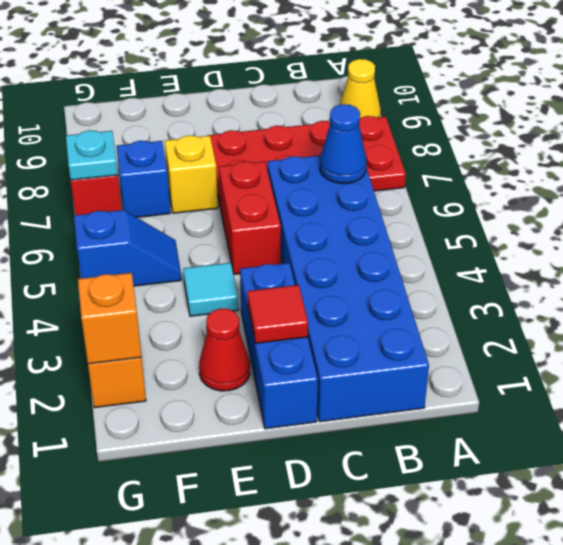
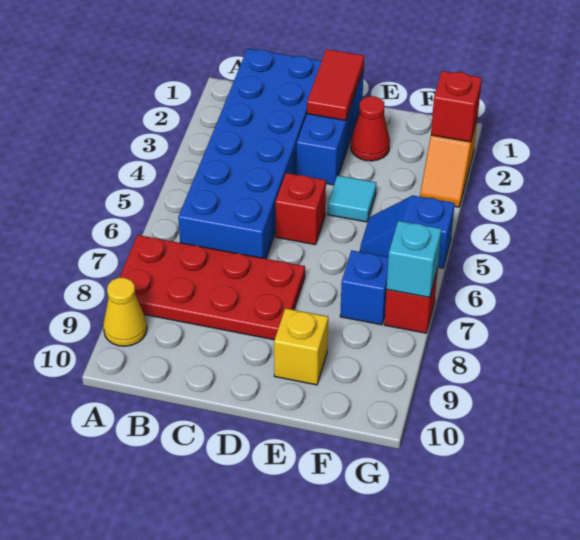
blue cone B6 level 2 -> none
red tile D2 level 2 -> red tile D1:D2 level 2
red brick D5:D6 level 1 -> red brick D5 level 1
yellow brick E7 level 1 -> yellow brick E9 level 1
orange brick G2 level 2 -> red brick G2 level 2
cyan plate G7 level 2 -> cyan brick G7 level 2

